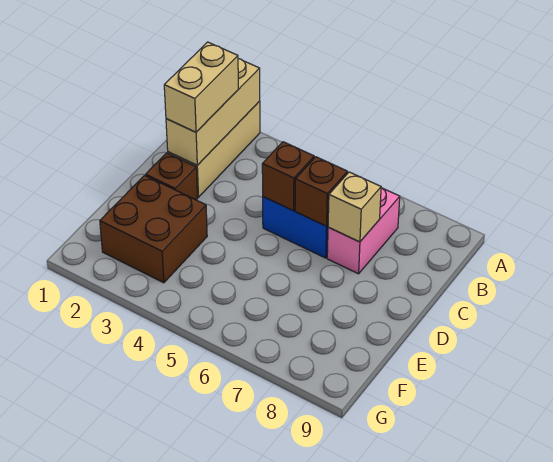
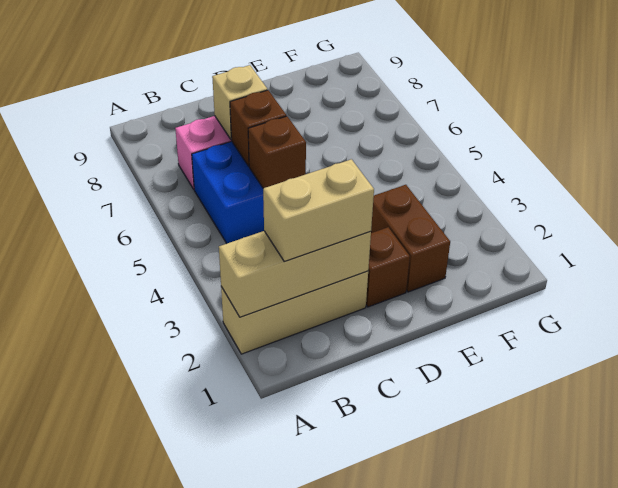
brown brick E2:F3 level 1 -> brown brick E2:E3 level 1

